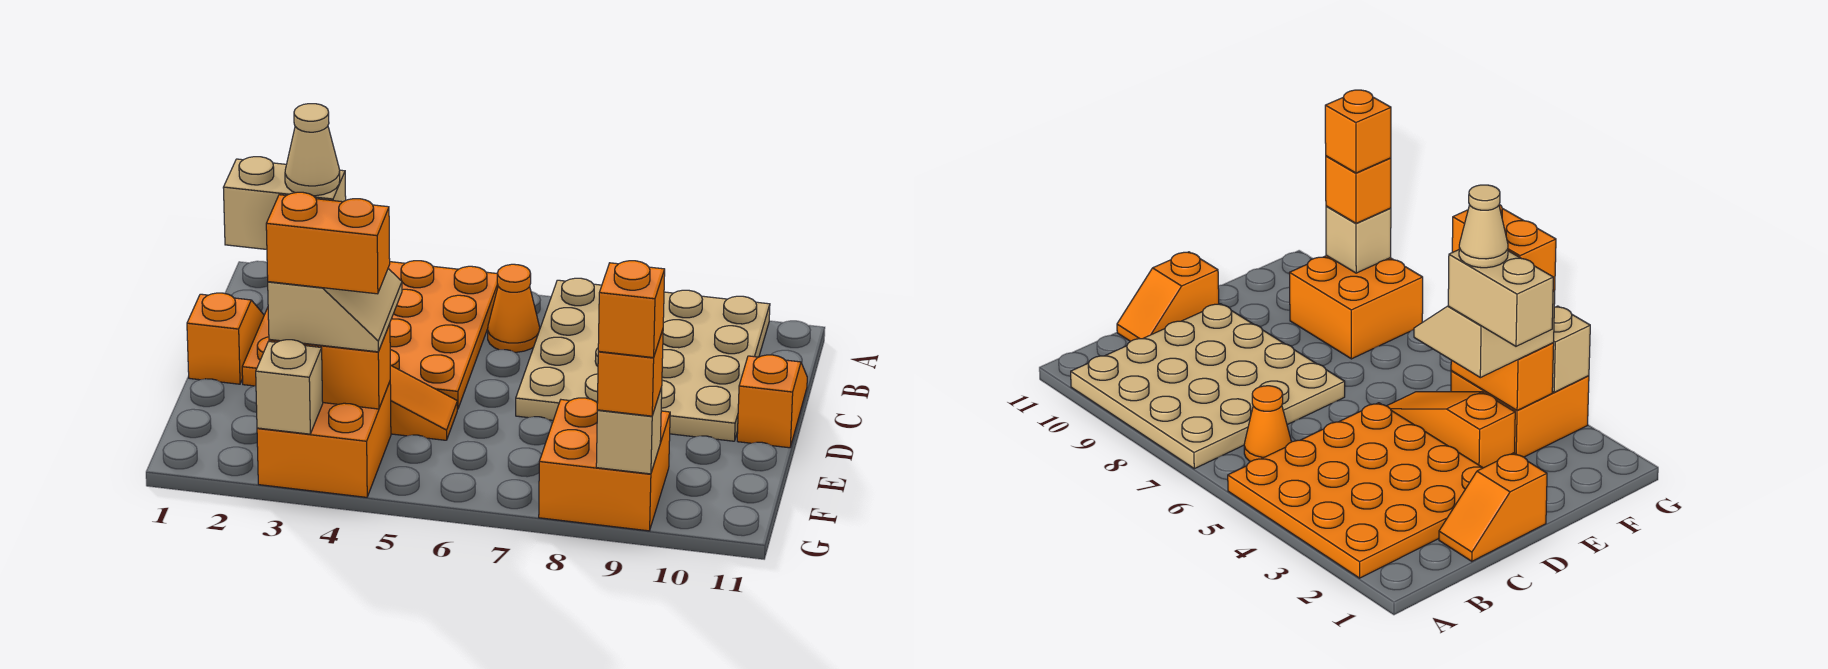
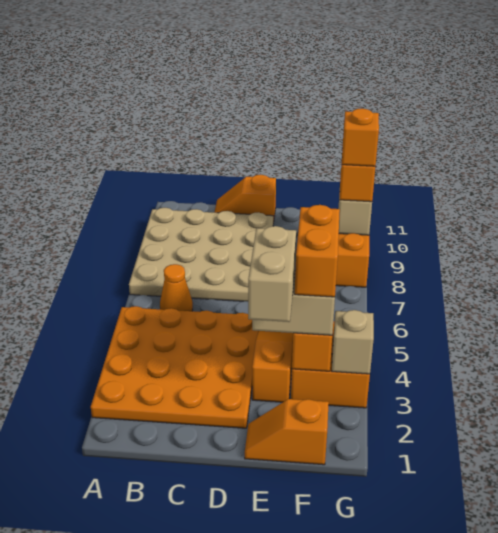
orange slope C1:D1 level 1 top D -> orange slope E1:F1 level 1 top F
tan cone E3 level 5 -> none

